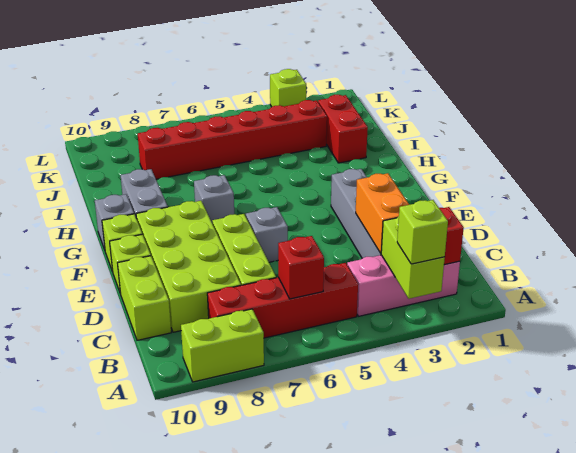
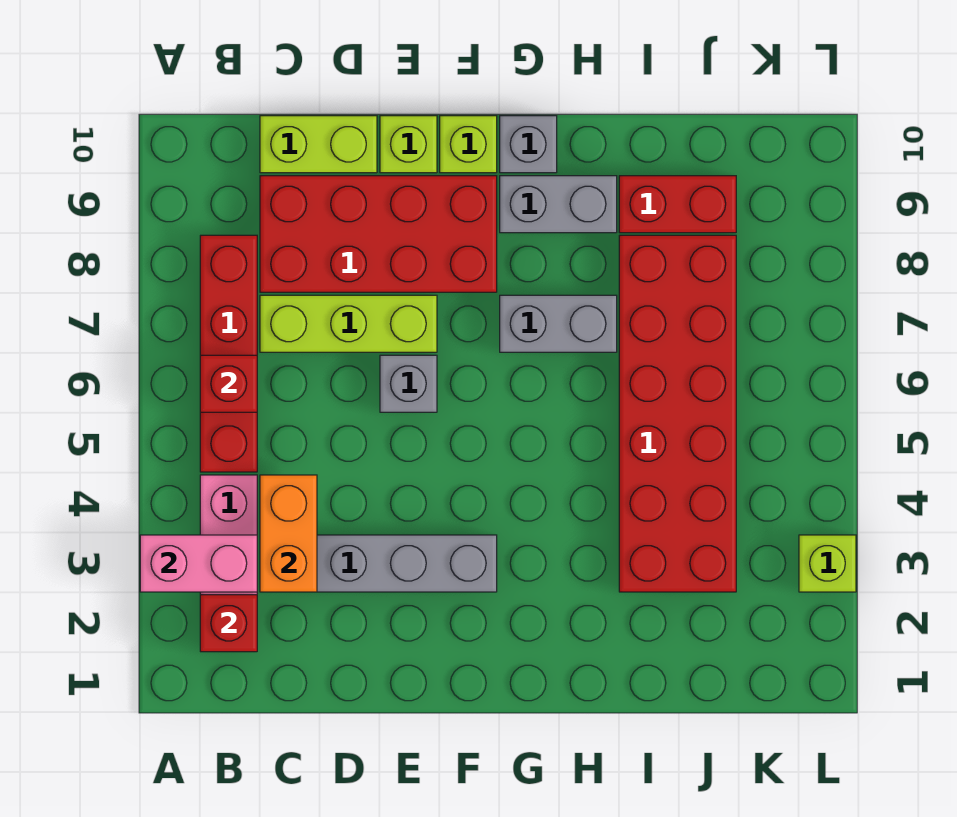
lime brick A3:B3 level 2 -> pink brick A3:B3 level 2
lime brick A3 level 3 -> none
lime brick A8:A9 level 1 -> none
orange brick C3:D3 level 2 -> orange brick C3:C4 level 2
lime brick C8:F9 level 1 -> red brick C8:F9 level 1
grey brick G7 level 1 -> grey brick G7:H7 level 1
red brick I2:J2 level 1 -> red brick I9:J9 level 1
red brick J3:J8 level 1 -> red brick I3:J8 level 1

